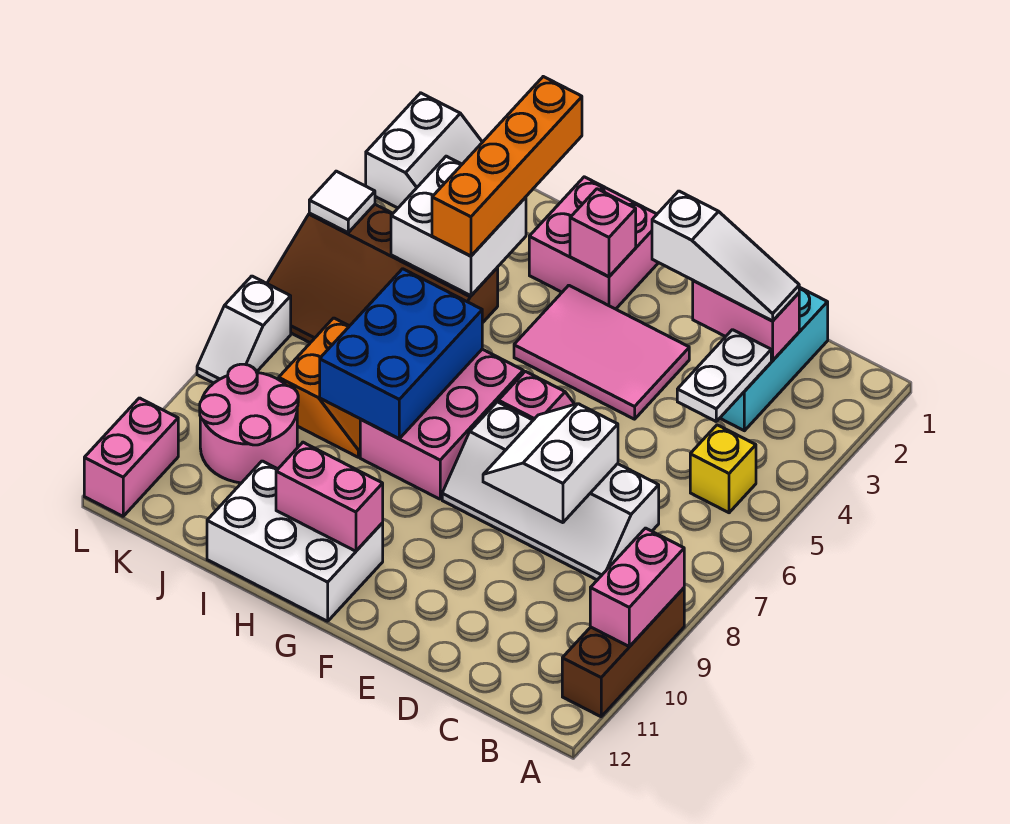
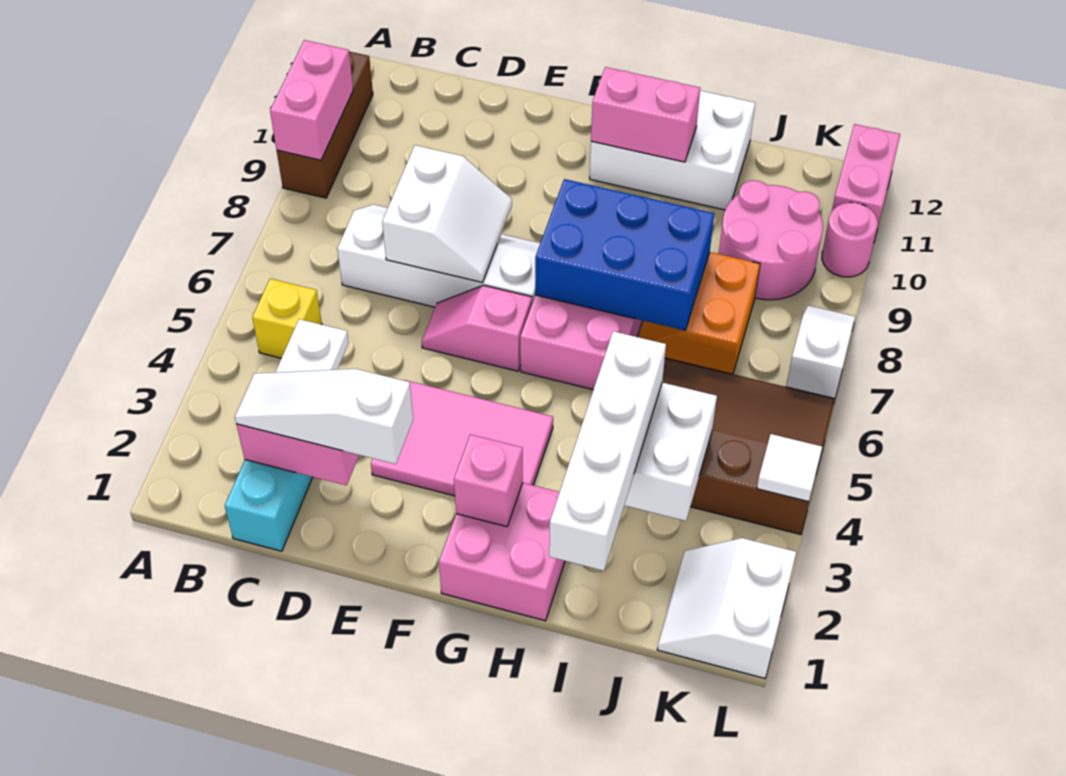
blue brick H6:I8 level 2 -> blue brick G7:I8 level 2
orange brick I1:I4 level 3 -> white brick I1:I4 level 3
none -> pink round brick L10 level 1

